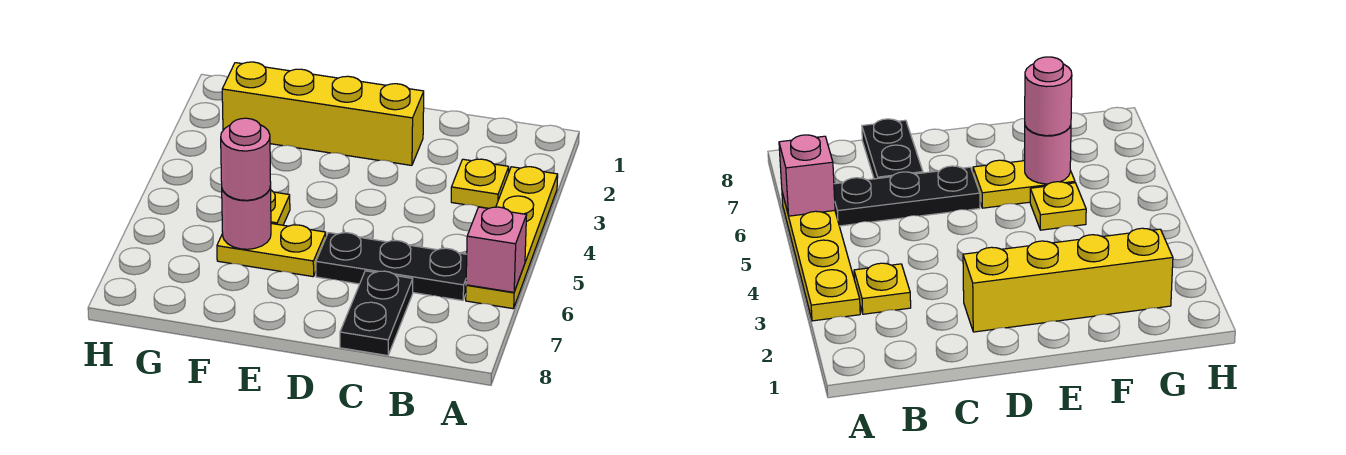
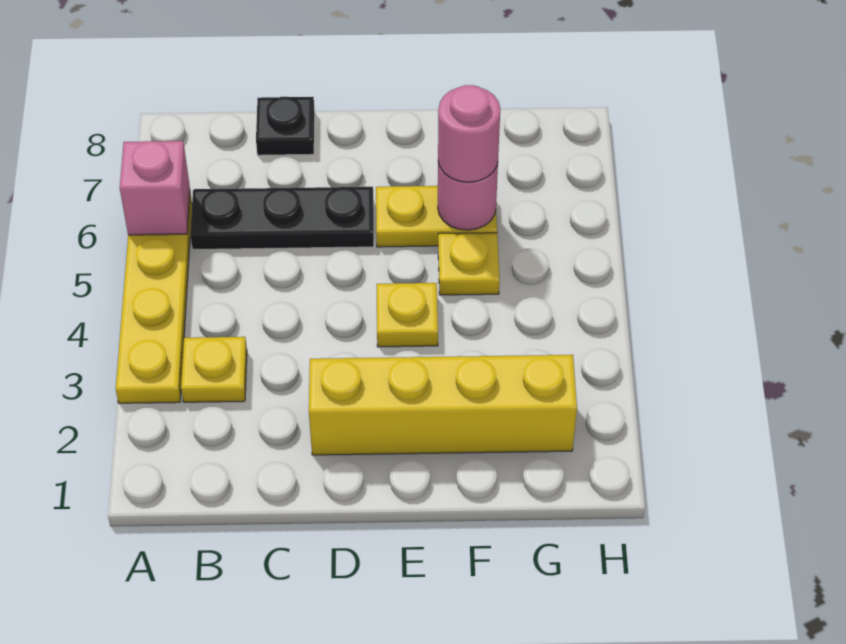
black plate C7:C8 level 1 -> black plate C8 level 1
none -> yellow plate E4 level 1

